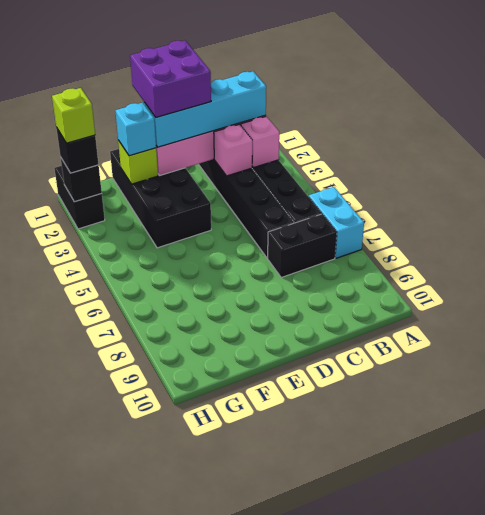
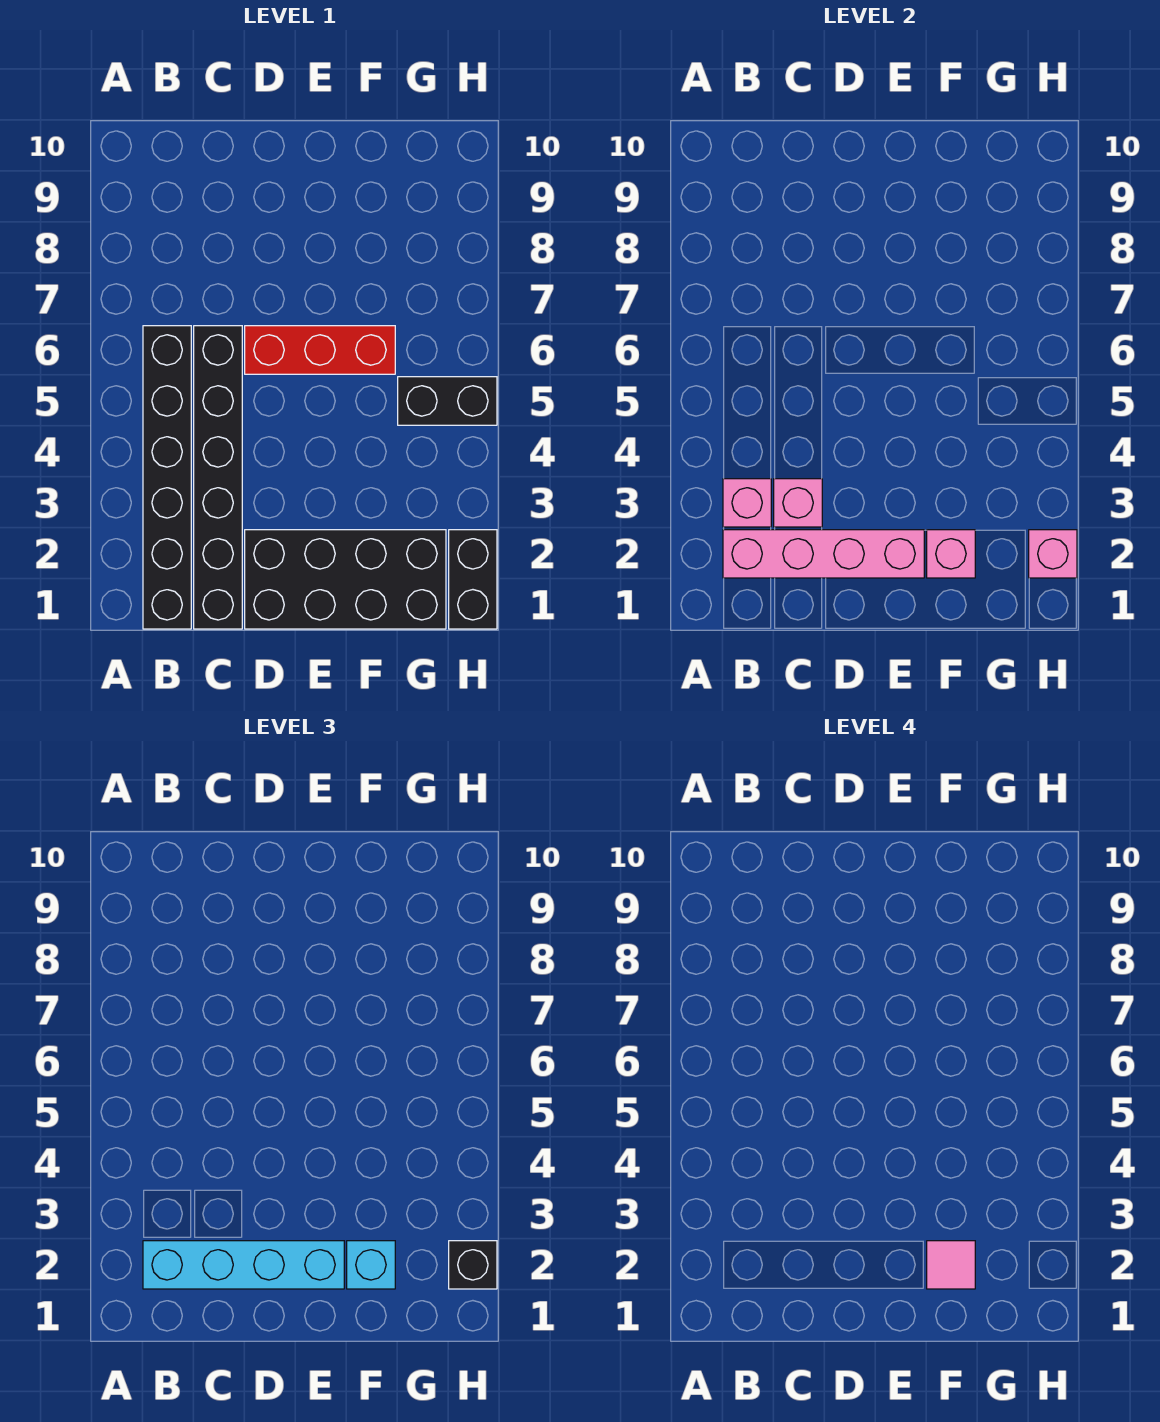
cyan brick A6:A7 level 1 -> none
black brick B7:C7 level 1 -> black brick G5:H5 level 1
purple brick D1:E2 level 4 -> none
none -> red brick D6:F6 level 1
black brick E1:F4 level 1 -> black brick D1:G2 level 1
lime brick F2 level 2 -> pink brick F2 level 2
none -> pink tile F2 level 4
black brick H2 level 2 -> pink brick H2 level 2
lime brick H2 level 4 -> none

